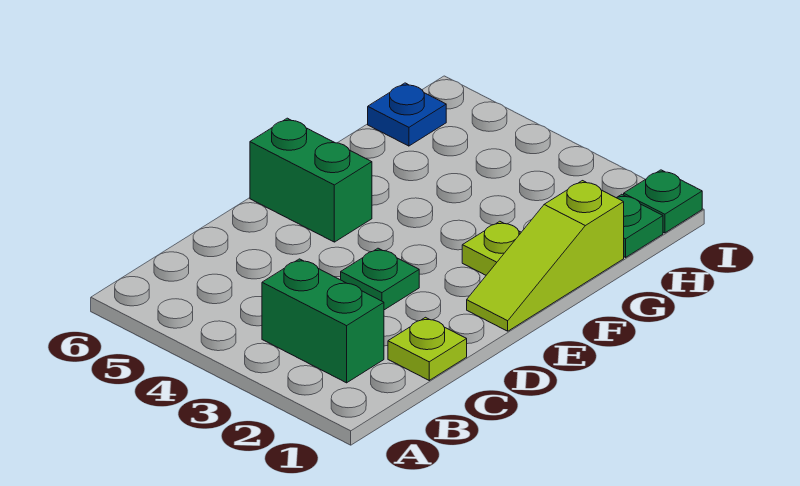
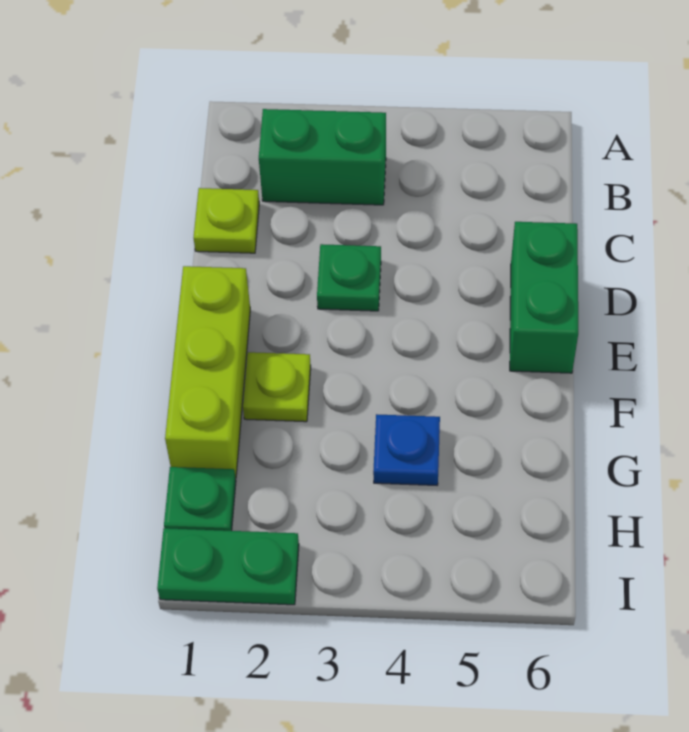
lime slope E1:G1 level 1 top G -> lime brick E1:G1 level 1
green brick E5:E6 level 1 -> green brick D6:E6 level 1
blue plate H6 level 1 -> blue plate G4 level 1
green plate I1 level 1 -> green plate I1:I2 level 1

